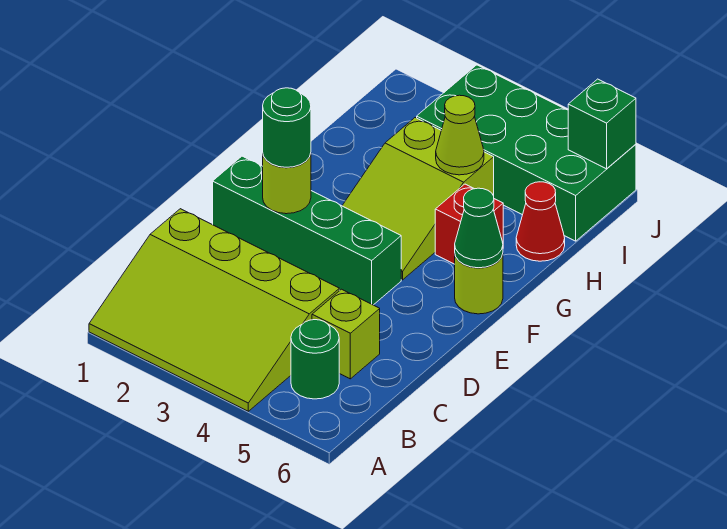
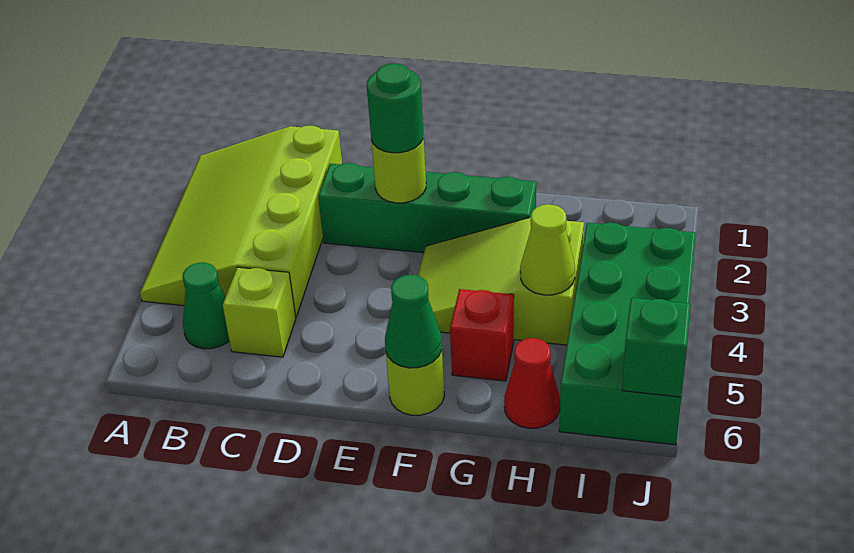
green round brick B5 level 1 -> green cone B5 level 1
green brick E1:E4 level 1 -> green brick D2:G2 level 1

